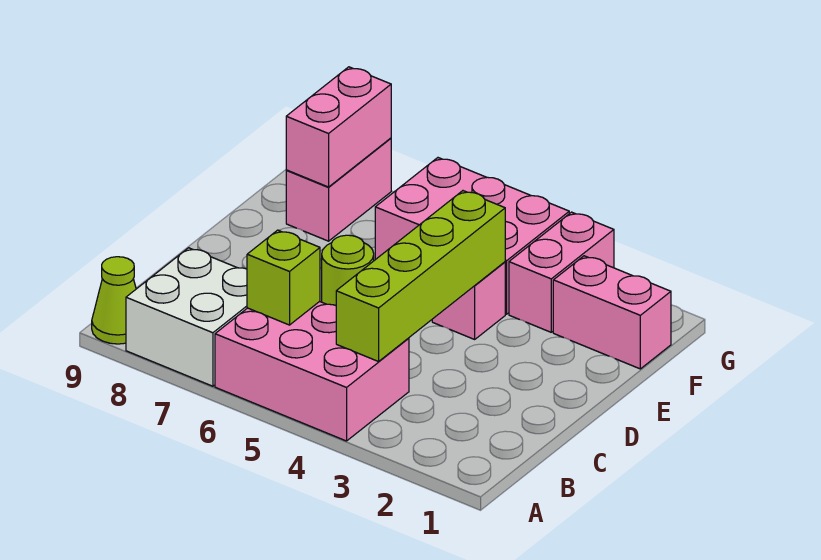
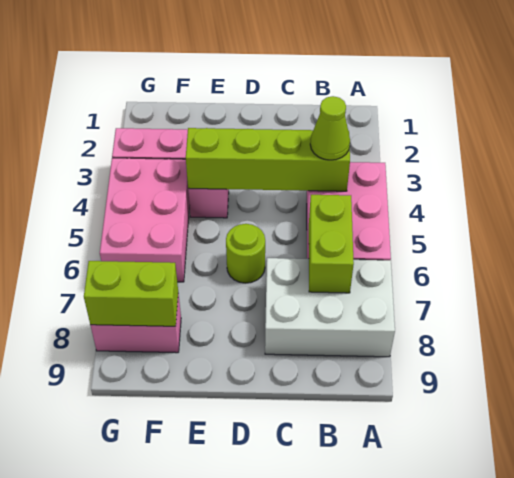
white brick A7:B8 level 1 -> white brick A7:C8 level 1
lime cone A9 level 1 -> lime cone B4 level 3
lime brick B6 level 2 -> lime brick B6:B7 level 2
pink brick F1:F2 level 1 -> none
pink brick F8:G8 level 2 -> lime brick F8:G8 level 2

